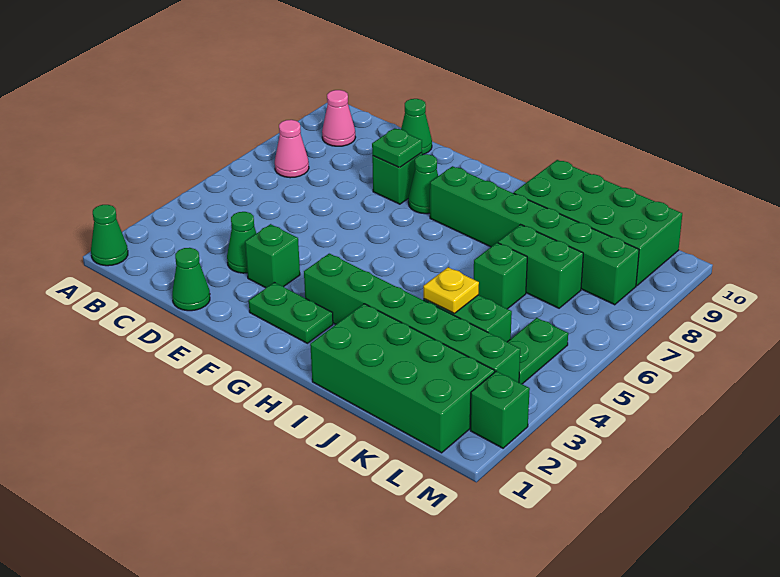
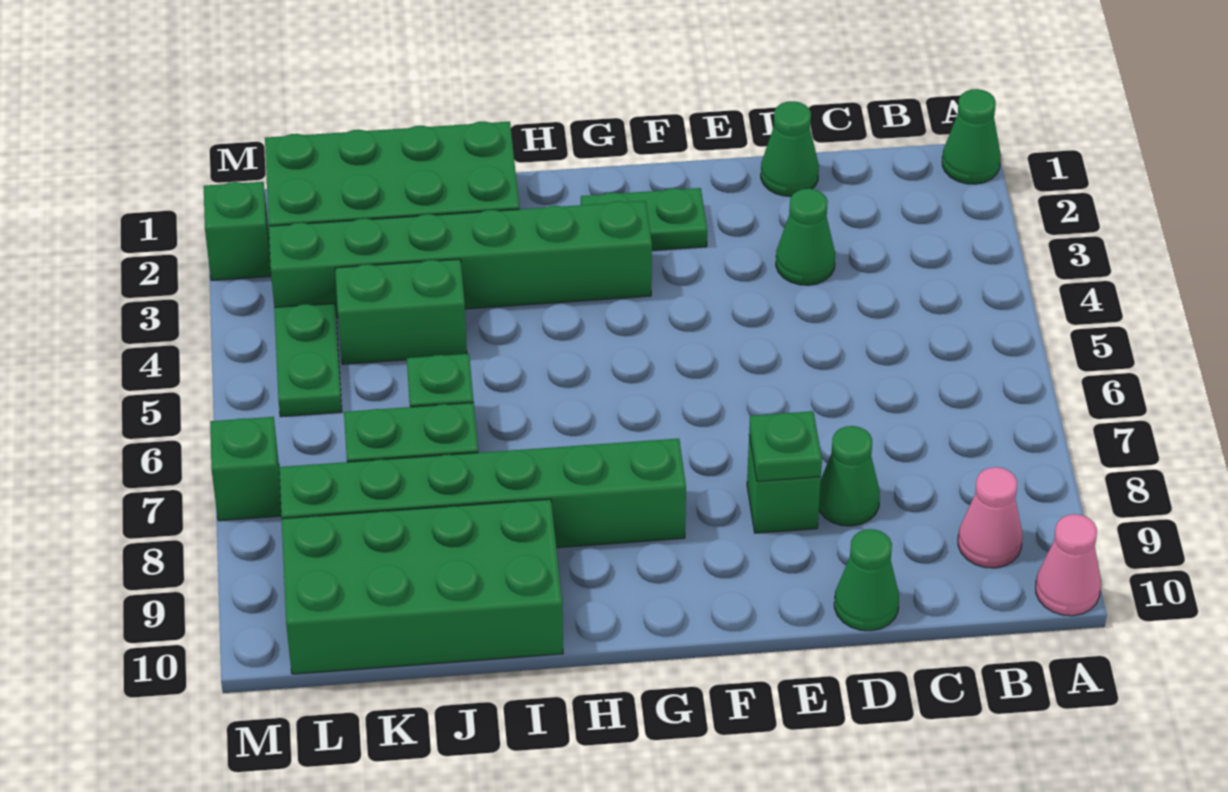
pink cone B7 level 1 -> pink cone A10 level 1
green brick E3 level 1 -> green brick M7 level 1
green cone F8 level 1 -> green cone D8 level 1
yellow plate J4 level 2 -> none

